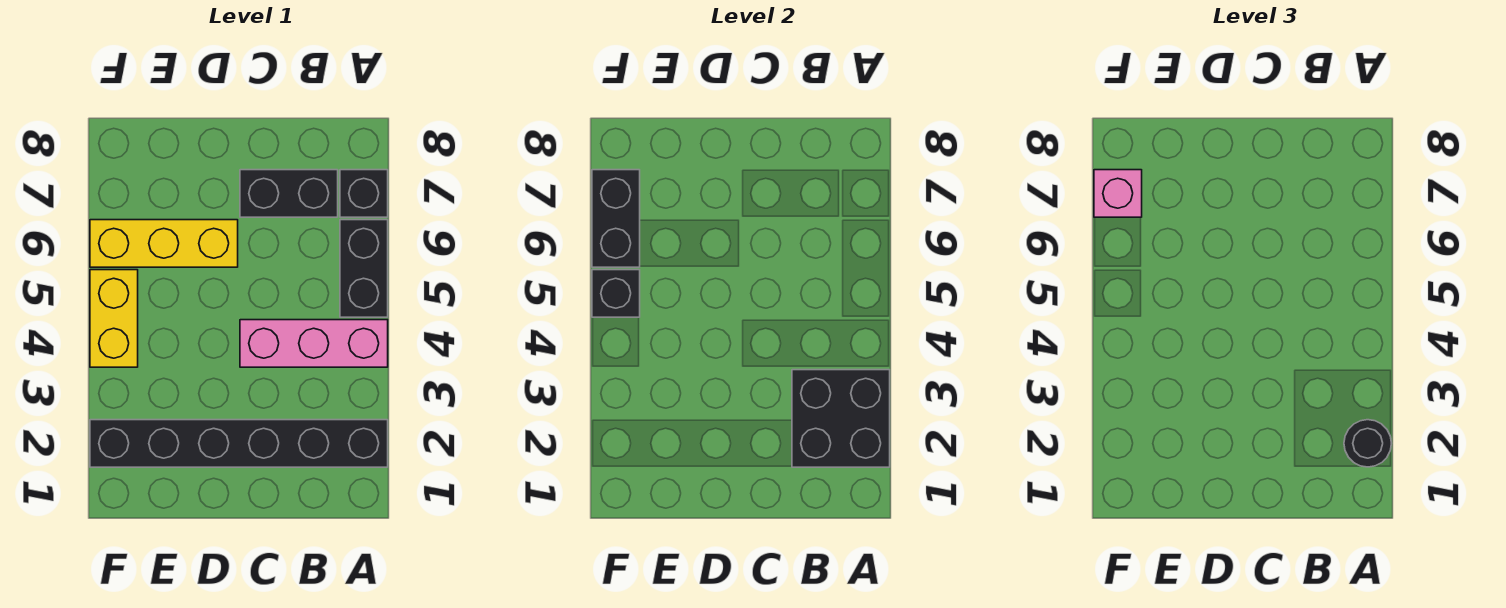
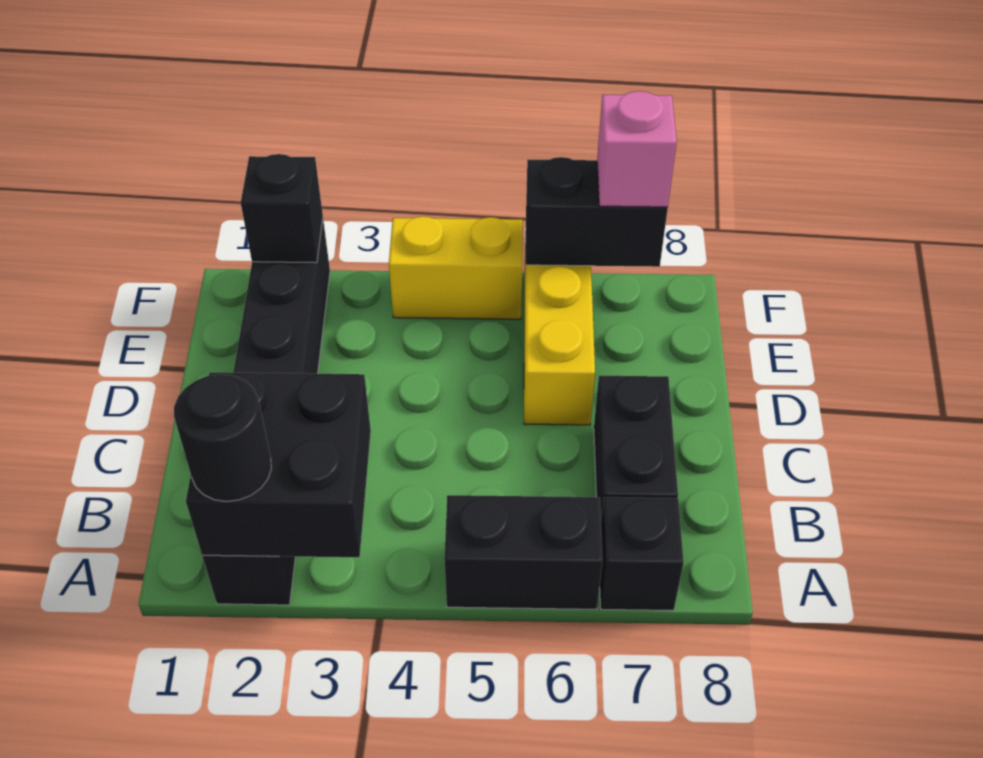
pink brick A4:C4 level 1 -> none
black brick F5 level 2 -> black brick F2 level 2

